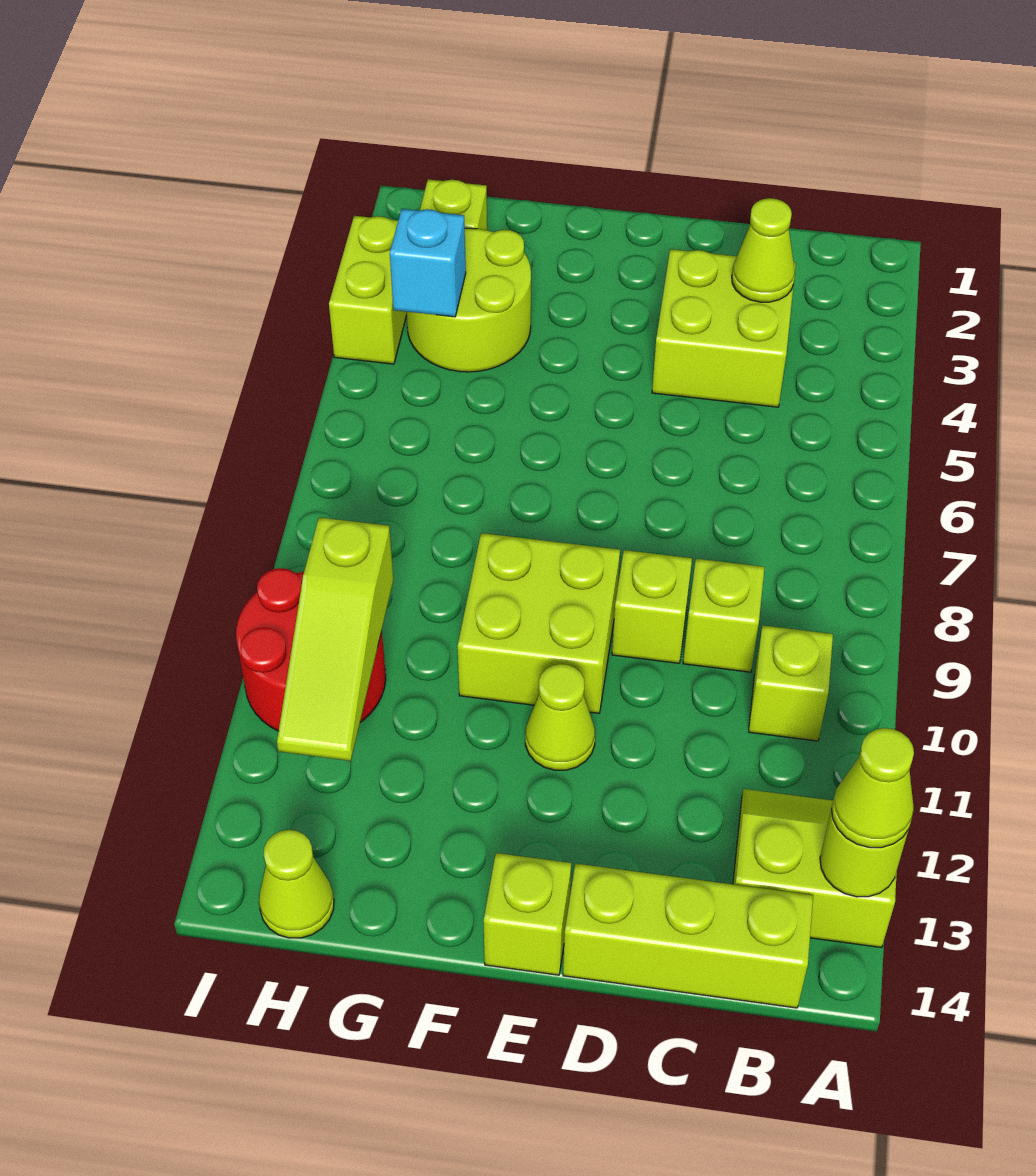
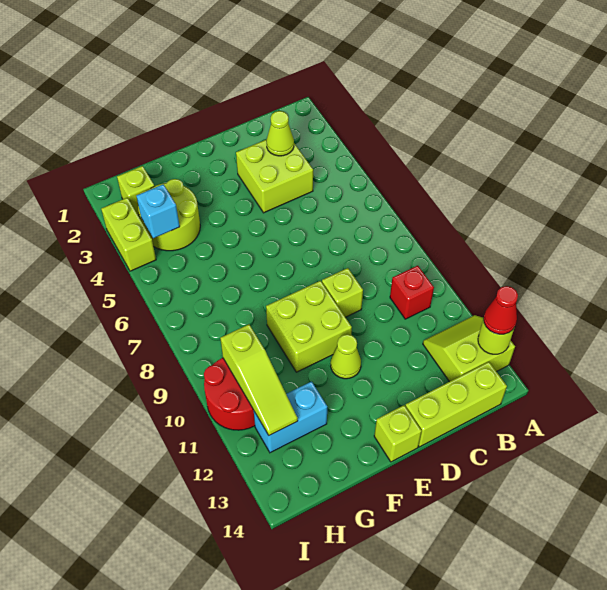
lime cone A13 level 3 -> red cone A13 level 3
lime brick B10 level 1 -> red brick B10 level 1
lime brick C9 level 1 -> none
none -> cyan brick G12:H12 level 1
lime cone H14 level 1 -> none

